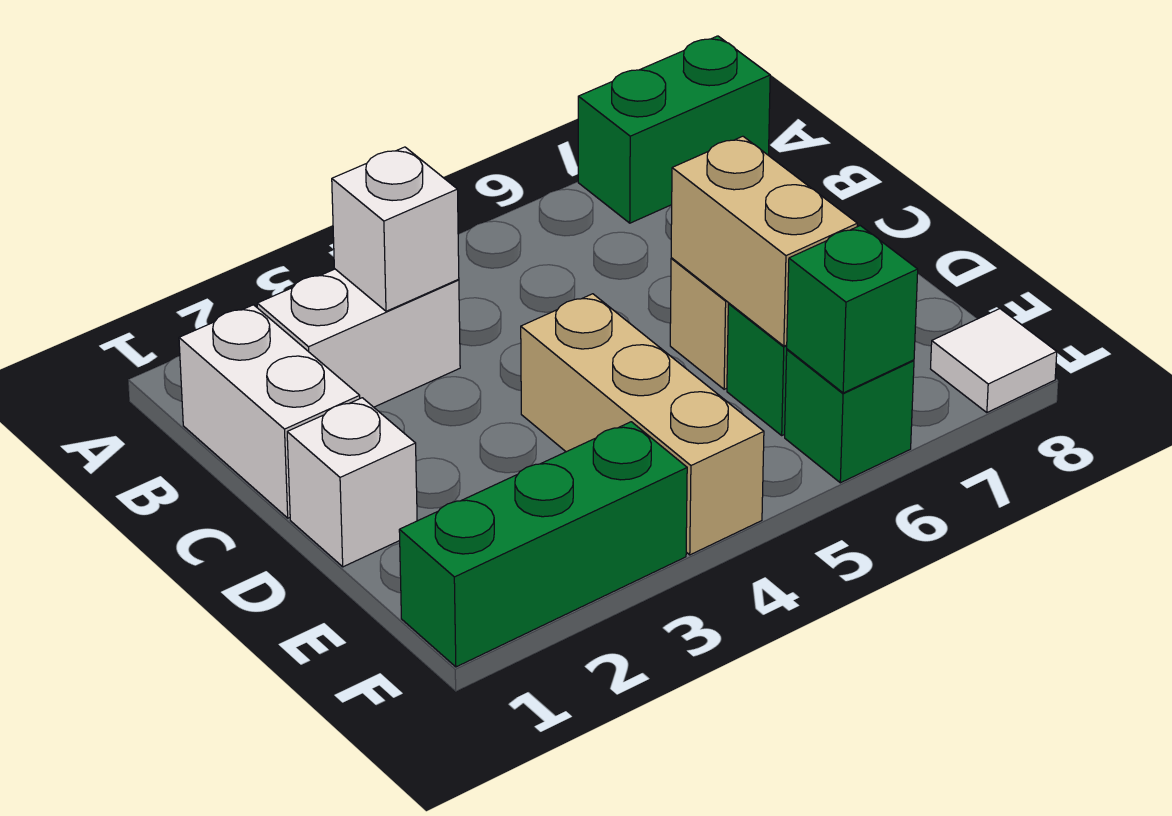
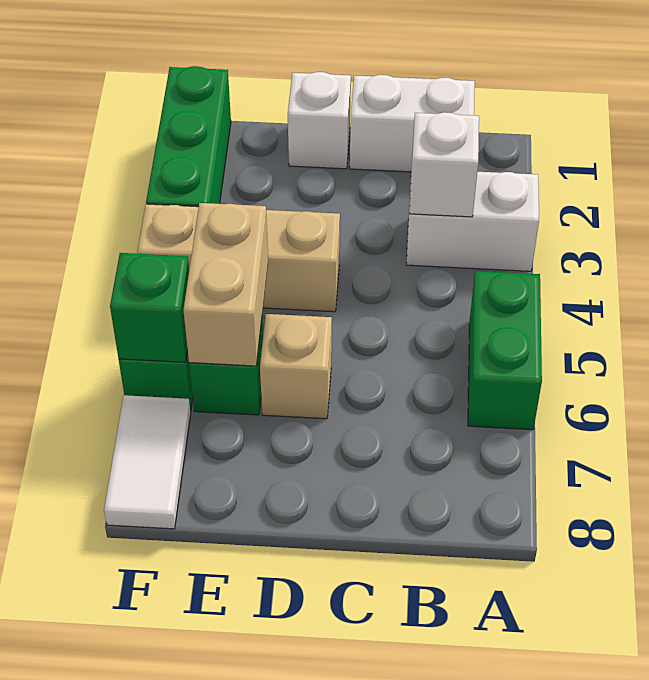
green brick A7:A8 level 1 -> green brick A5:A6 level 1
white brick B2:B3 level 1 -> white brick A3:B3 level 1
tan brick D6:E6 level 2 -> tan brick E5:E6 level 2
white tile F8 level 1 -> white tile F7:F8 level 1

